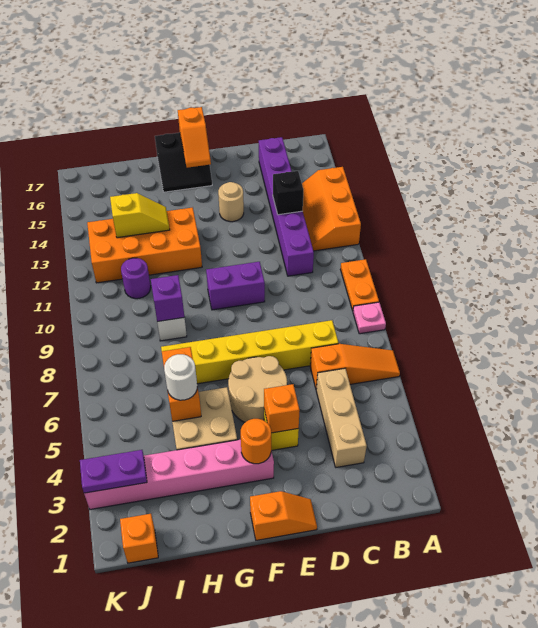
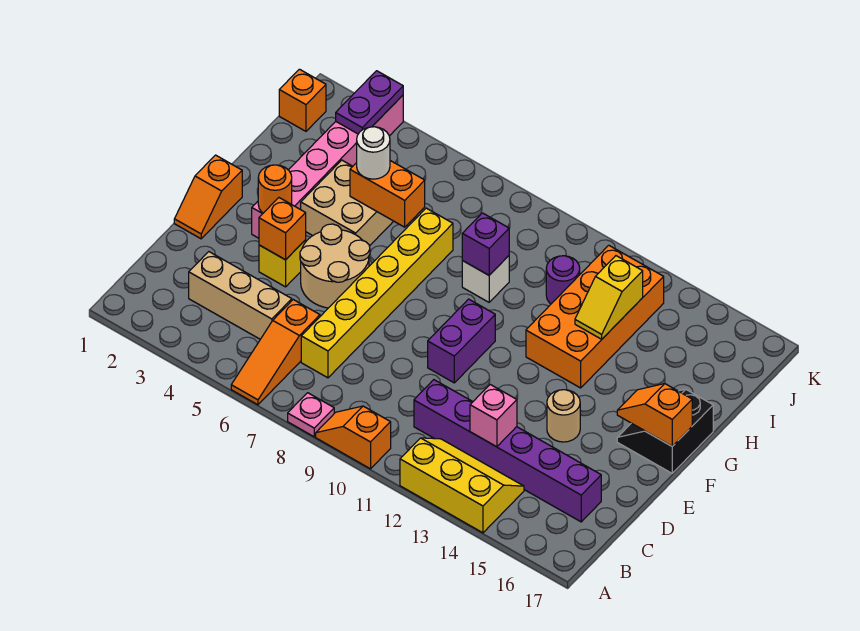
orange plate A9:A10 level 1 -> orange slope A9:A10 level 1 top 10
orange slope A12:B14 level 1 top A -> yellow slope A12:B14 level 1 top A
black brick C13 level 2 -> pink brick C13 level 2

